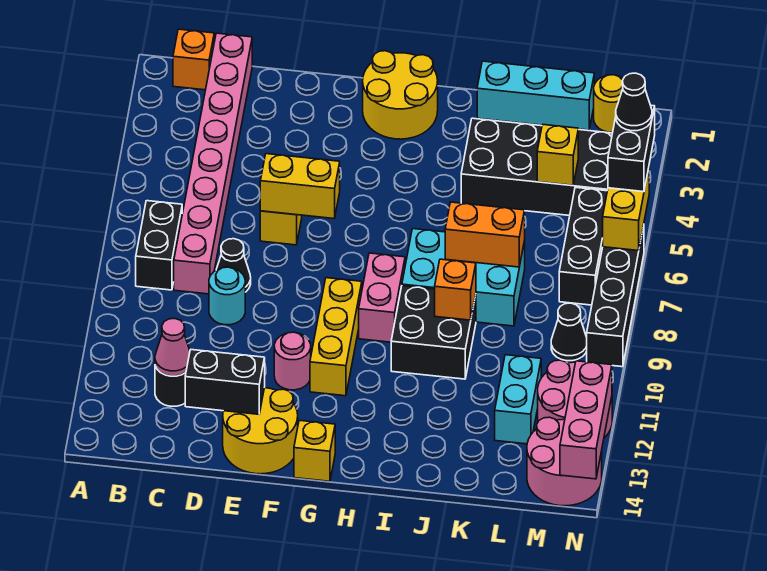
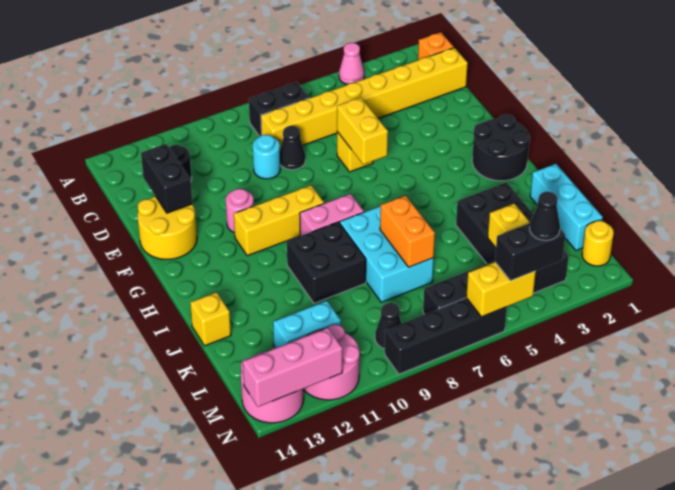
pink brick C1:C8 level 1 -> yellow brick C1:C8 level 1
pink cone C12 level 2 -> pink cone A4 level 1
yellow round brick G1:H2 level 1 -> black round brick G1:H2 level 1
yellow brick G14 level 1 -> yellow brick J14 level 1
orange brick J9 level 2 -> none

